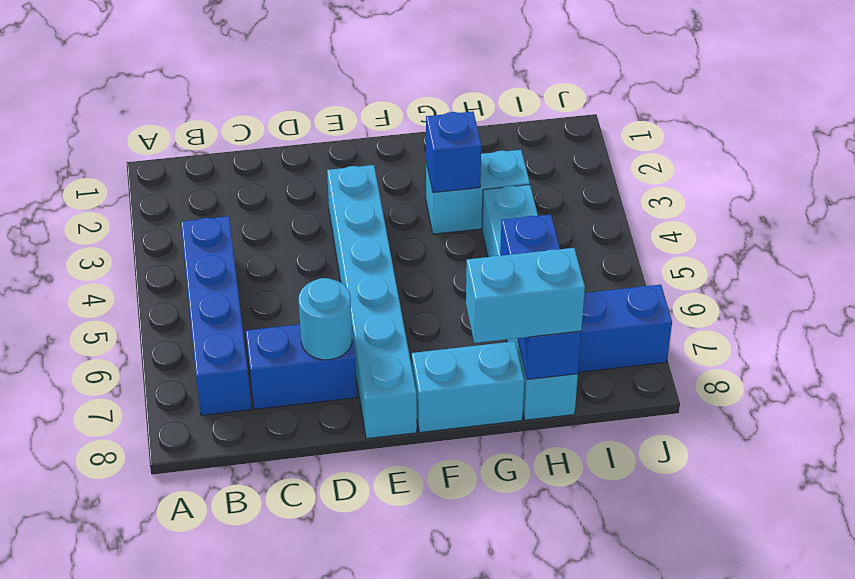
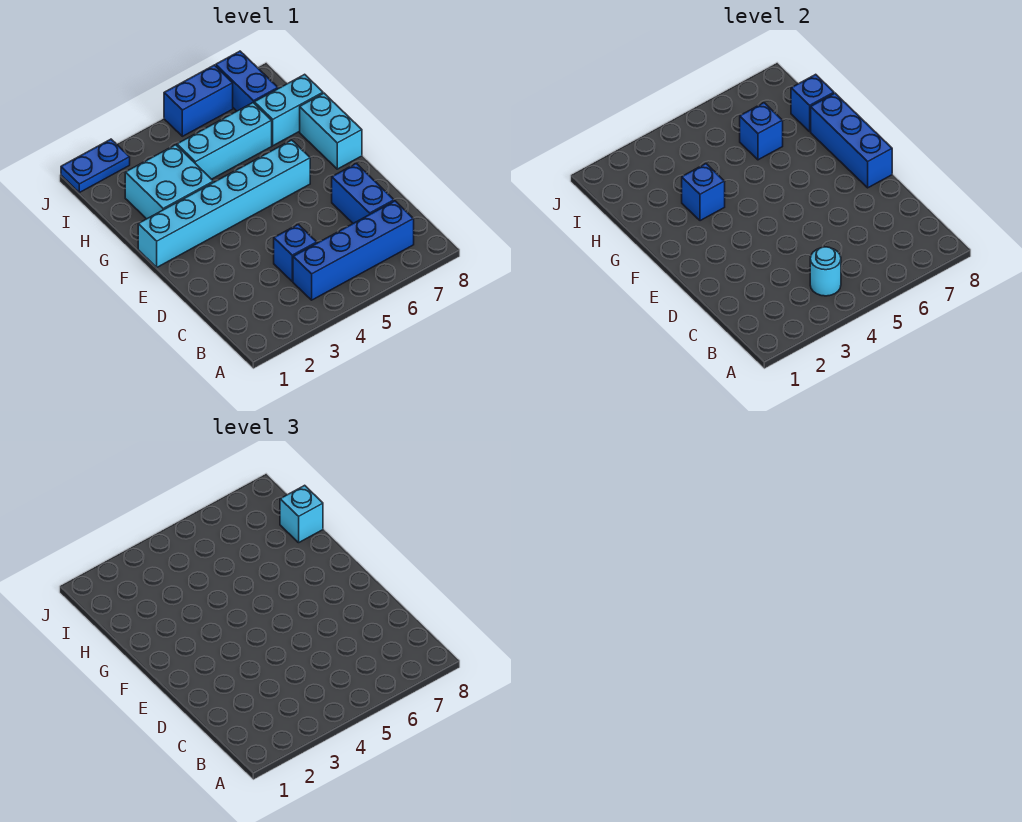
none -> blue brick C4 level 1
cyan round brick D7 level 2 -> cyan round brick B4 level 2
cyan brick E3:E8 level 1 -> cyan brick F1:F6 level 1
none -> blue brick E8:G8 level 2
cyan brick G3:H3 level 1 -> cyan brick G2:H3 level 1
cyan brick G8:H8 level 3 -> cyan brick H8 level 3
none -> blue plate J1:J2 level 1
none -> blue brick J5:J6 level 1

